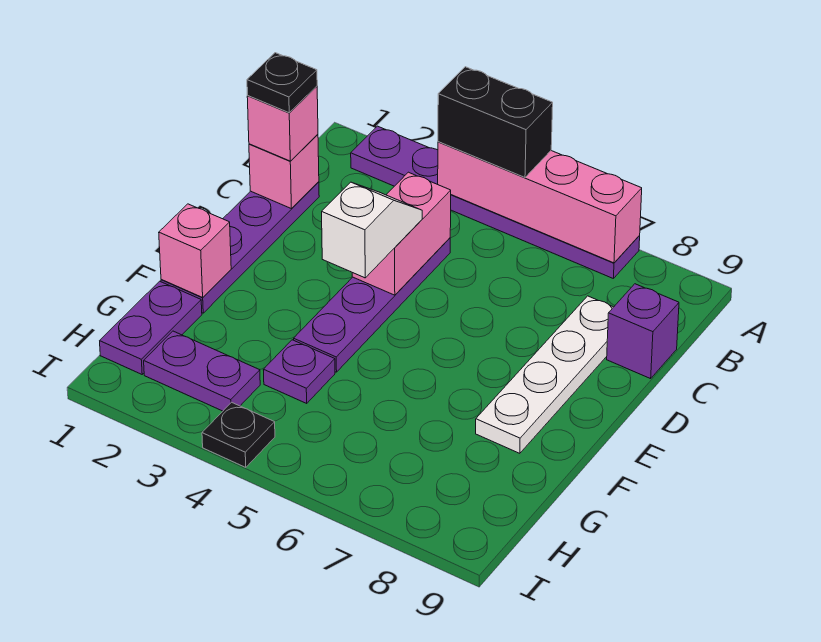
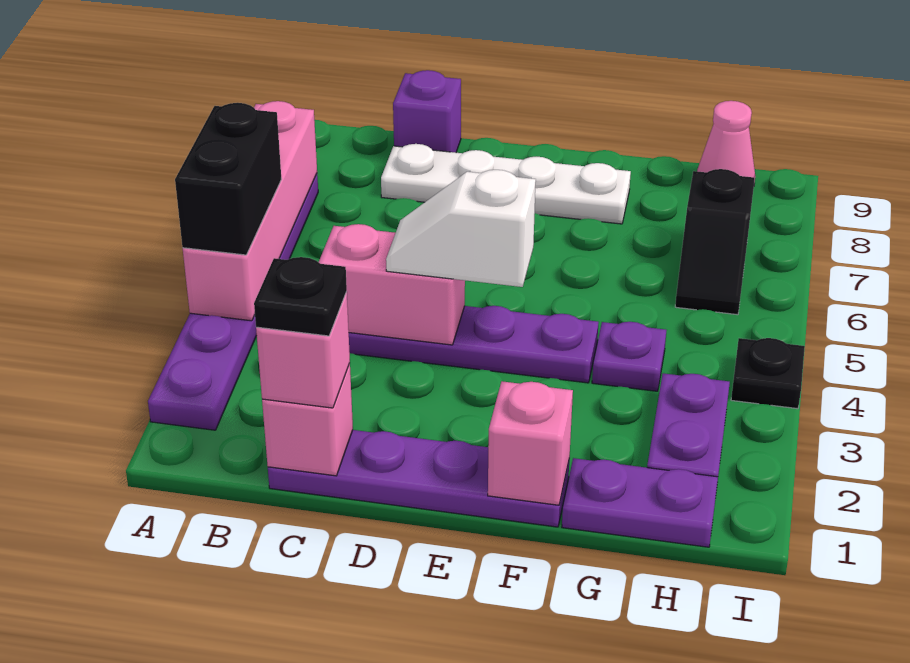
none -> black slope H6:H7 level 1 top 7
none -> pink cone H9 level 1

